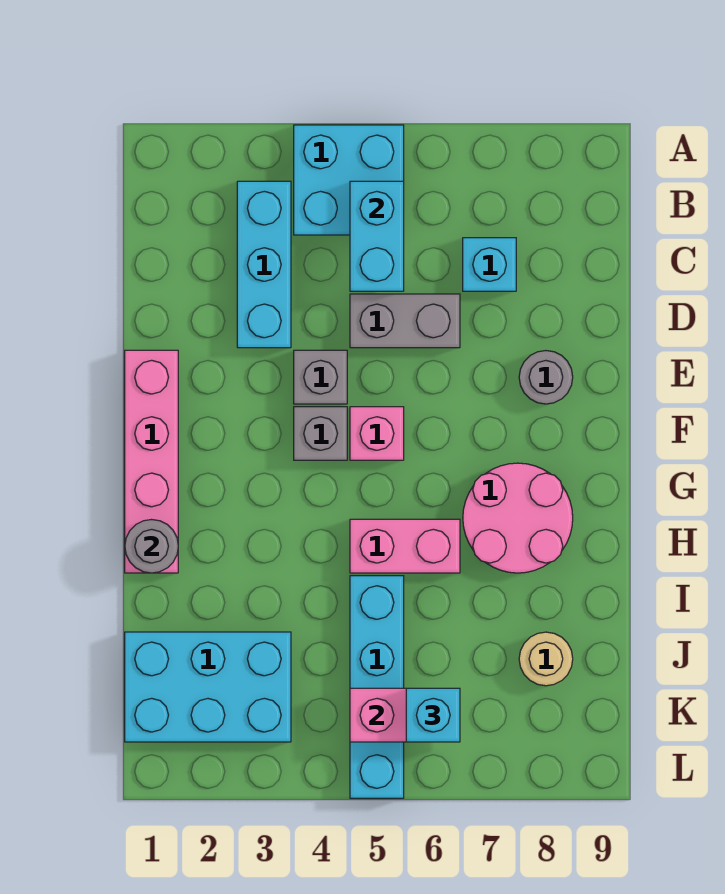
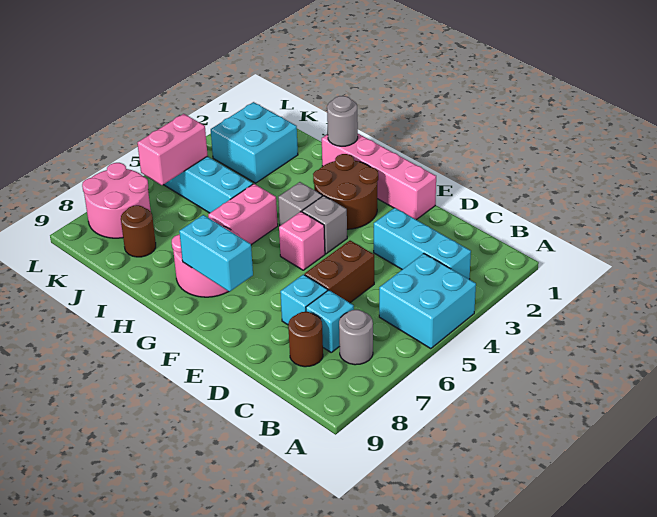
cyan brick B5:C5 level 2 -> cyan brick F8:G8 level 2
none -> brown round brick C8 level 1
grey brick D5:D6 level 1 -> brown brick D5:D6 level 1
grey brick E4 level 1 -> grey brick G4 level 1
grey round brick E8 level 1 -> grey round brick B7 level 1
none -> brown round brick F2:G3 level 1
cyan brick J1:K3 level 1 -> cyan brick J2:K3 level 1
tan round brick J8 level 1 -> brown round brick J8 level 1
cyan brick K6 level 3 -> cyan brick D7 level 1
none -> pink round brick K7:L8 level 1

